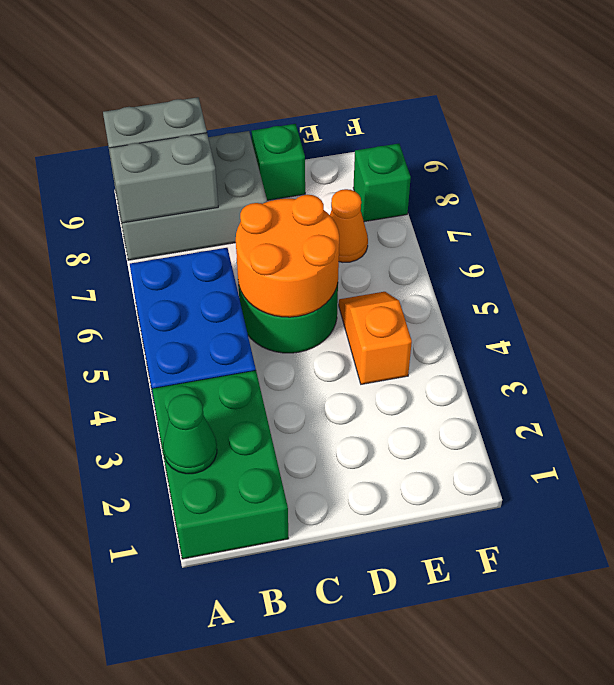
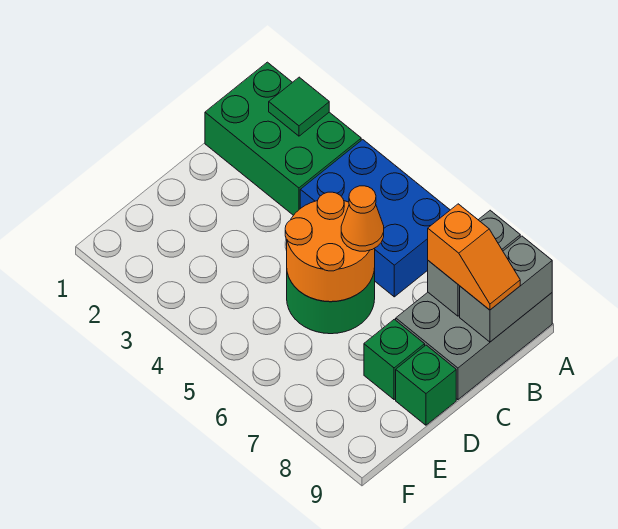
green cone A2 level 2 -> green tile A2 level 2
orange slope E4:E5 level 1 top 4 -> orange slope B8:B9 level 3 top 8
orange cone E7 level 1 -> orange cone C6 level 3
green brick F8 level 1 -> green brick D8 level 1

